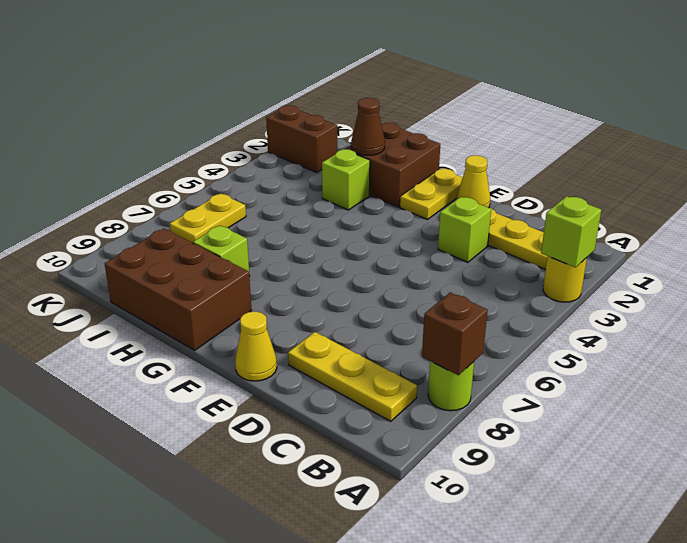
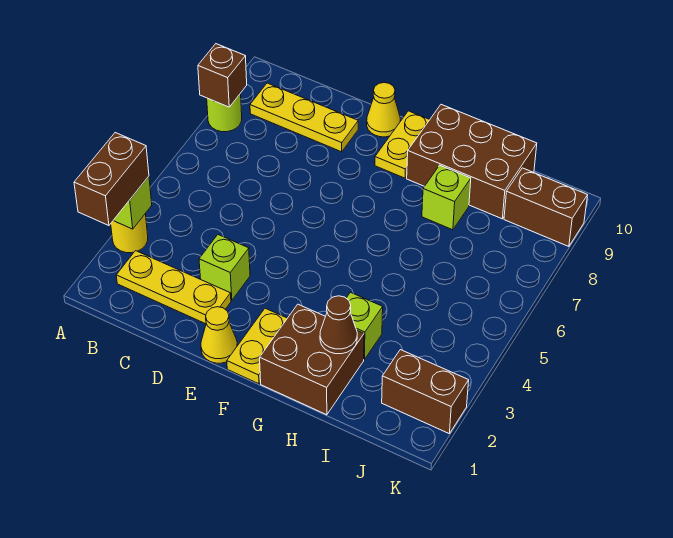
none -> brown brick A2:A3 level 3
yellow plate J6:J7 level 1 -> yellow plate F9:F10 level 1
none -> brown brick J9:K9 level 1

